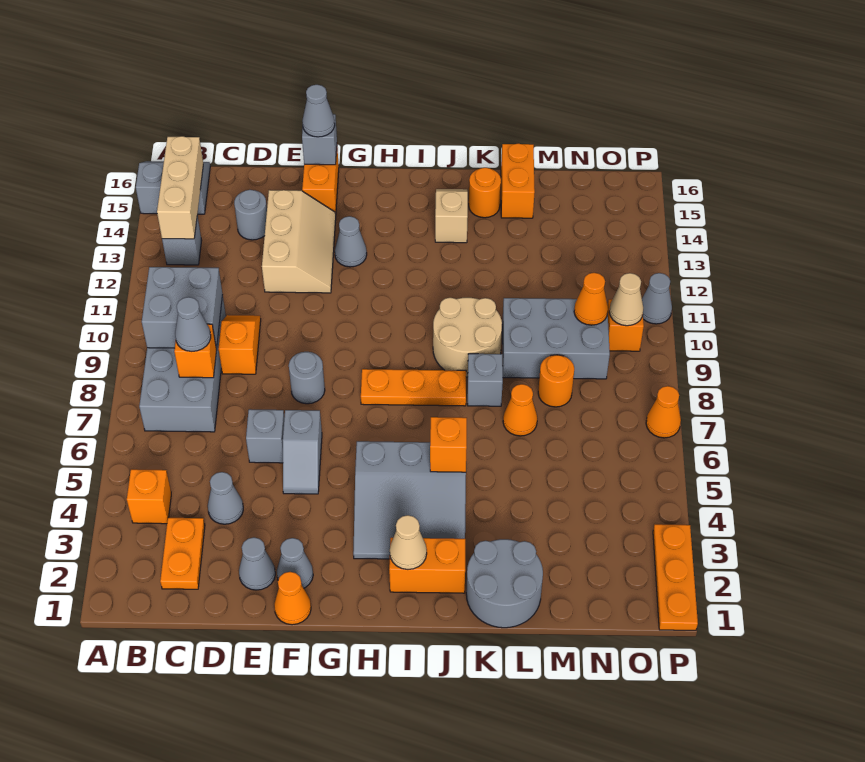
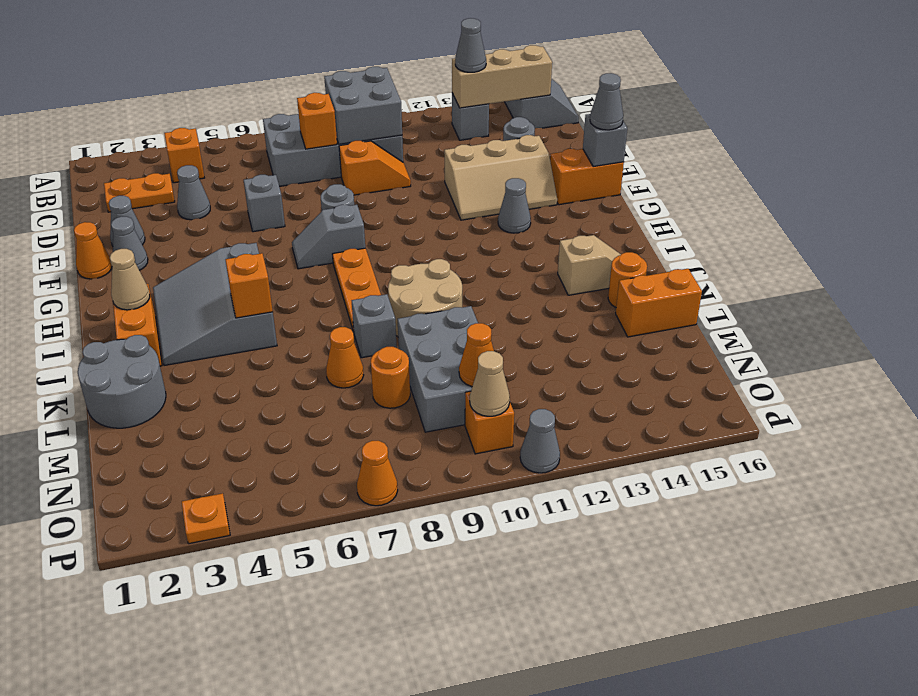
grey cone C8 level 3 -> grey cone B13 level 3
grey slope F5:F6 level 1 top 6 -> grey slope G7:G8 level 1 top 8
orange plate P1:P3 level 1 -> orange plate P3 level 1

